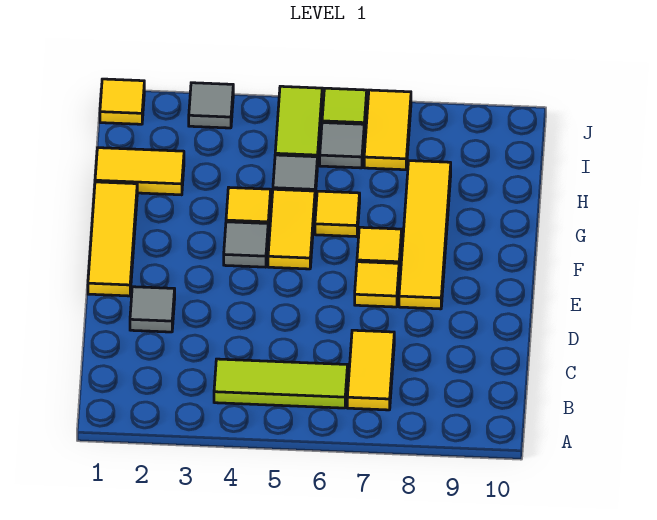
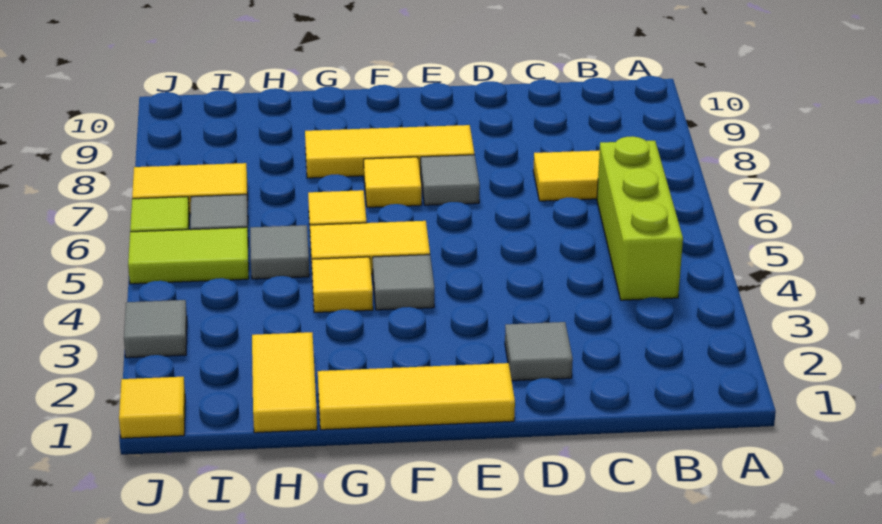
lime tile B4:B6 level 1 -> lime brick B4:B6 level 1
yellow tile E7 level 1 -> grey tile E7 level 1
yellow tile E8:H8 level 1 -> yellow tile E8:G8 level 1

